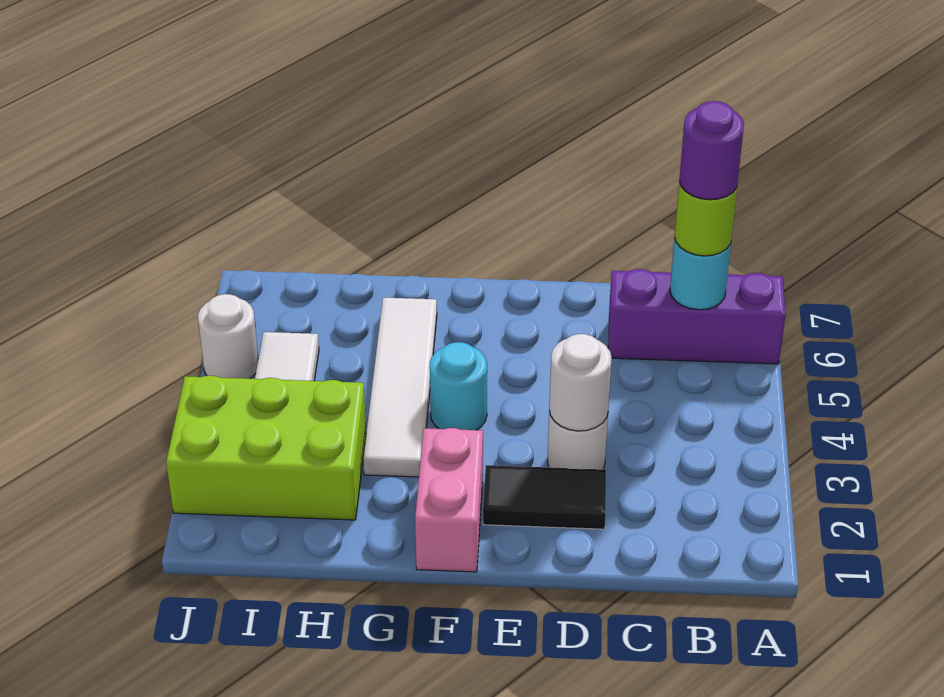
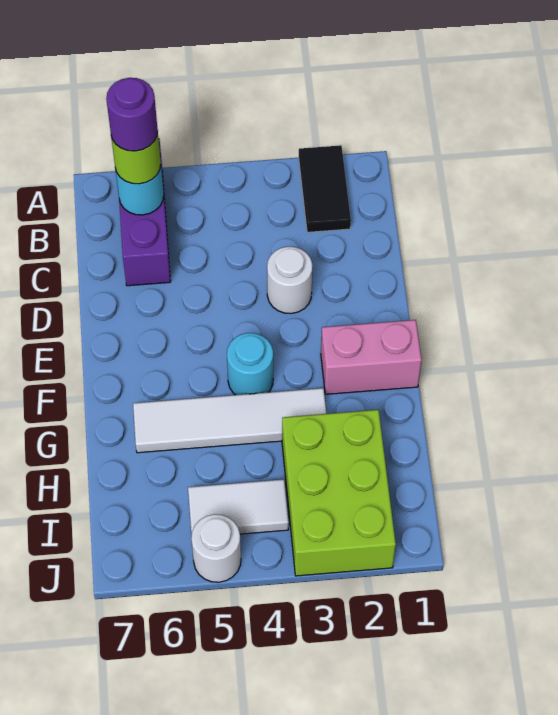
black tile D2:E2 level 1 -> black tile A2:B2 level 1
white round brick D3 level 2 -> none

